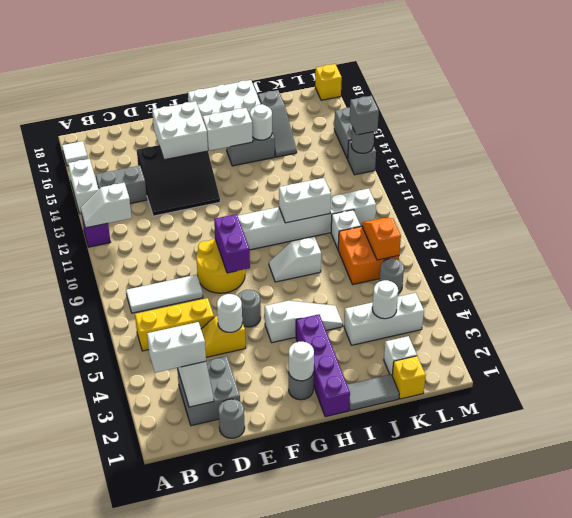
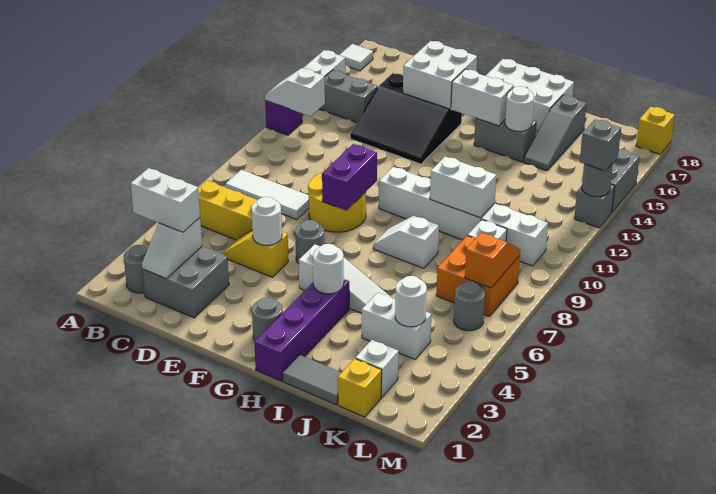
grey round brick D1 level 1 -> grey round brick B2 level 1
white round brick G2 level 2 -> white round brick H4 level 2
white brick J4:L4 level 1 -> white brick J4:K4 level 1

